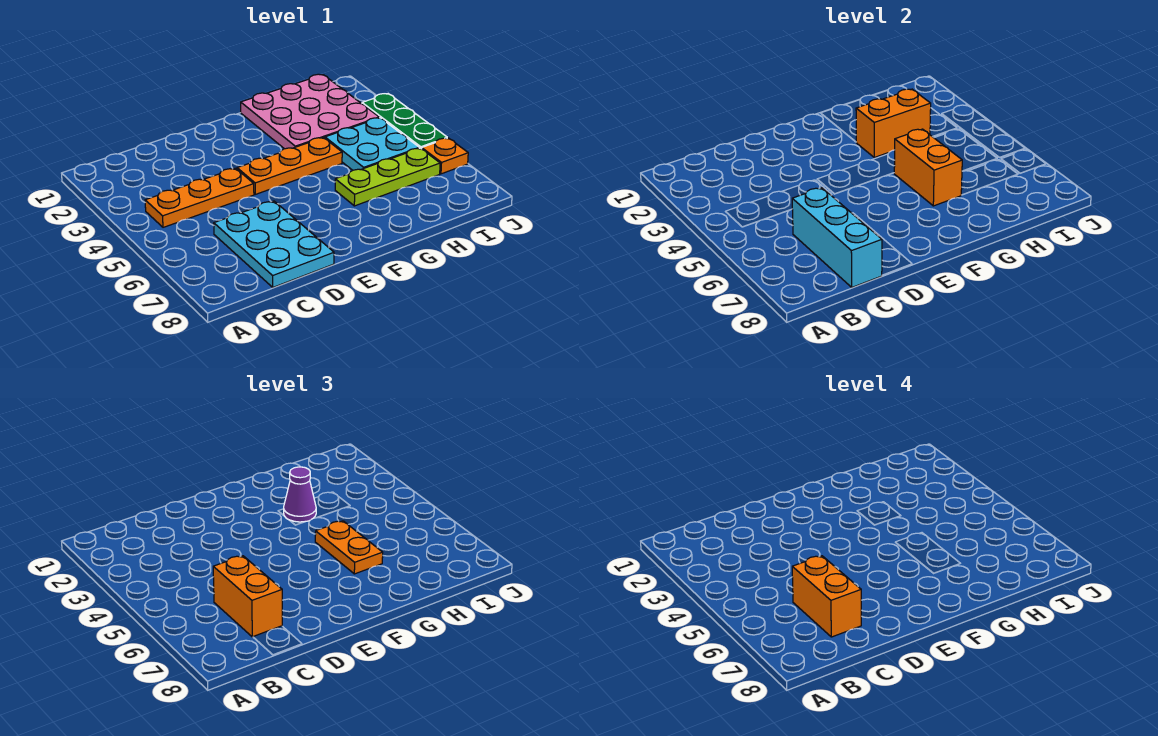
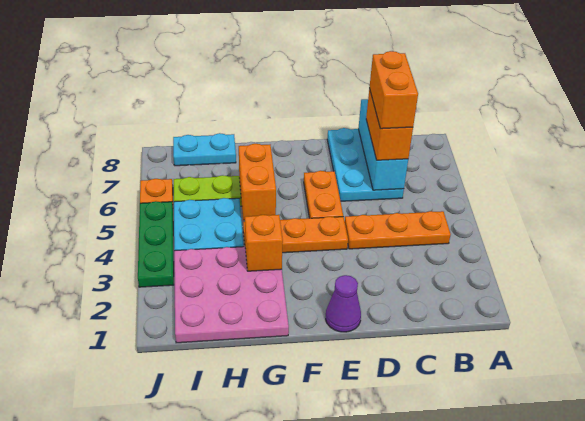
orange brick G3:H3 level 2 -> orange brick G3 level 2
purple cone G3 level 3 -> purple cone E1 level 1
orange plate G5:G6 level 3 -> orange plate E5:E6 level 1
none -> cyan plate H8:I8 level 1

